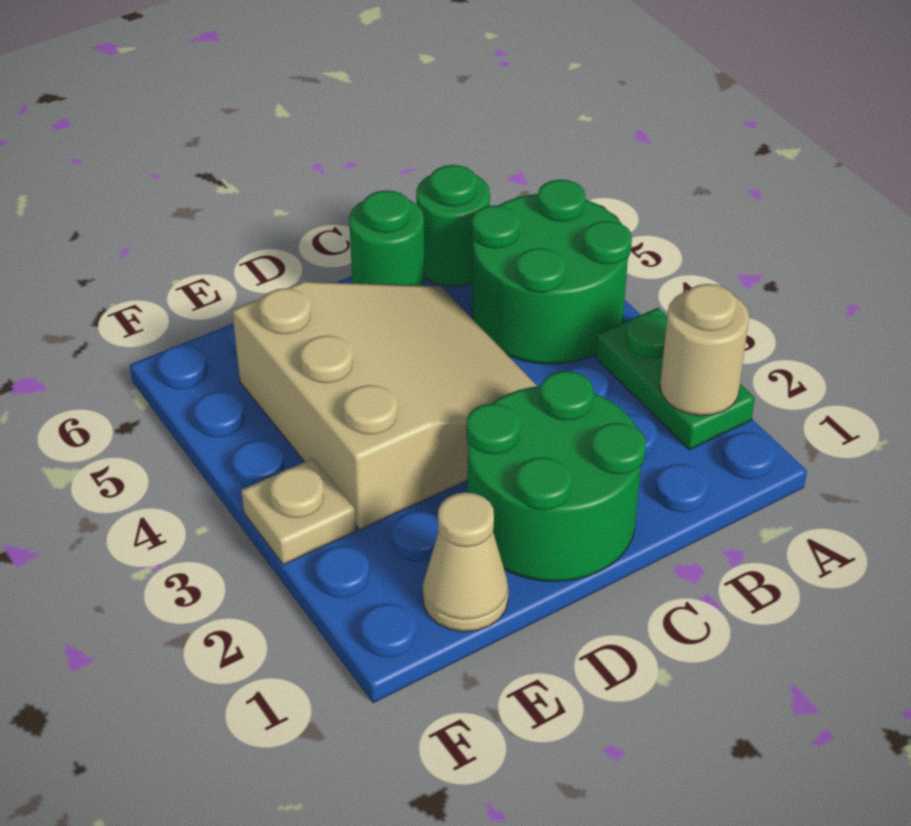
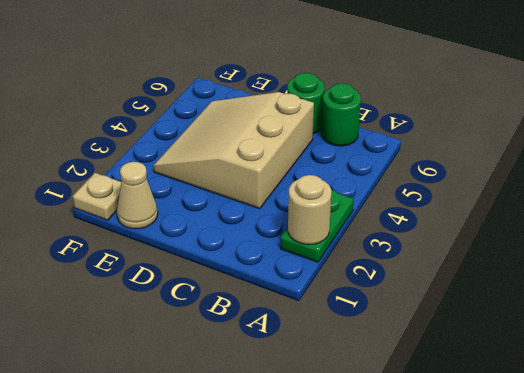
green round brick A4:B5 level 1 -> none
green round brick C1:D2 level 1 -> none
tan slope C3:E5 level 1 top E -> tan slope C3:E5 level 1 top C
tan plate F3 level 1 -> tan plate F1 level 1

